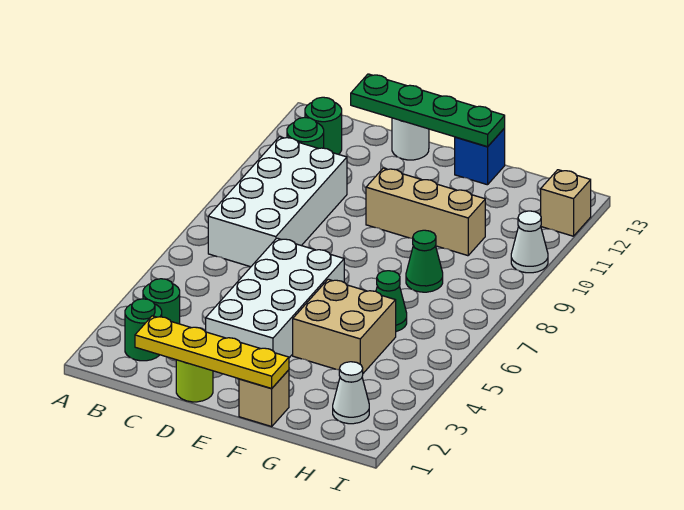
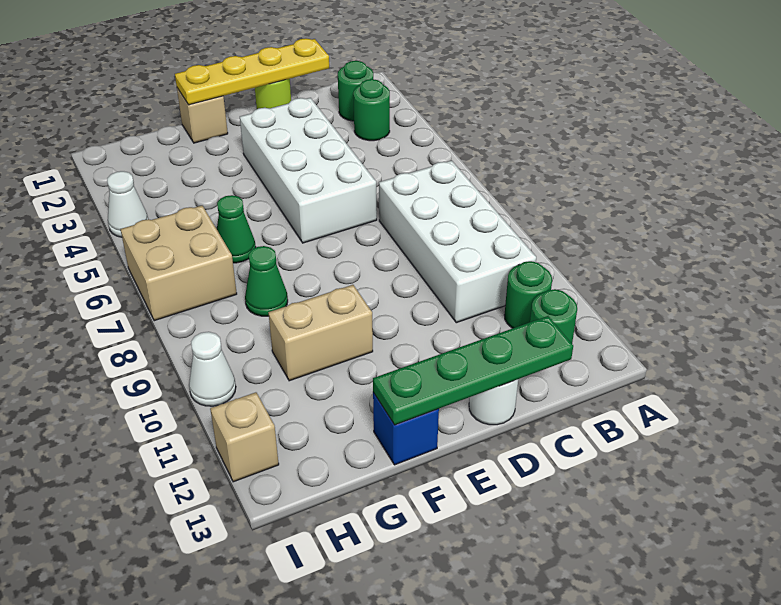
tan brick E10:G10 level 1 -> tan brick F10:G10 level 1
tan brick F4:G5 level 1 -> tan brick H6:I7 level 1
white cone H2 level 1 -> white cone I4 level 1

